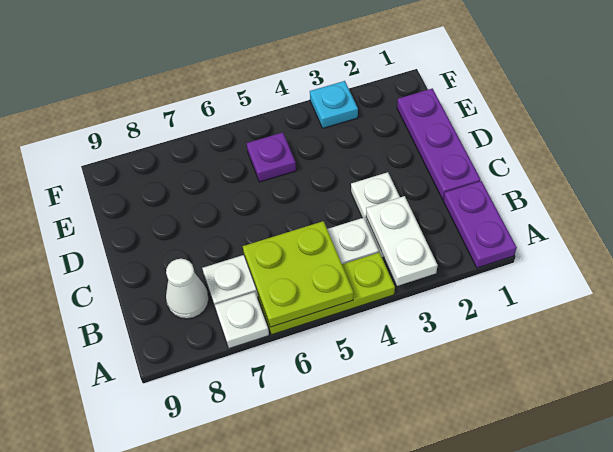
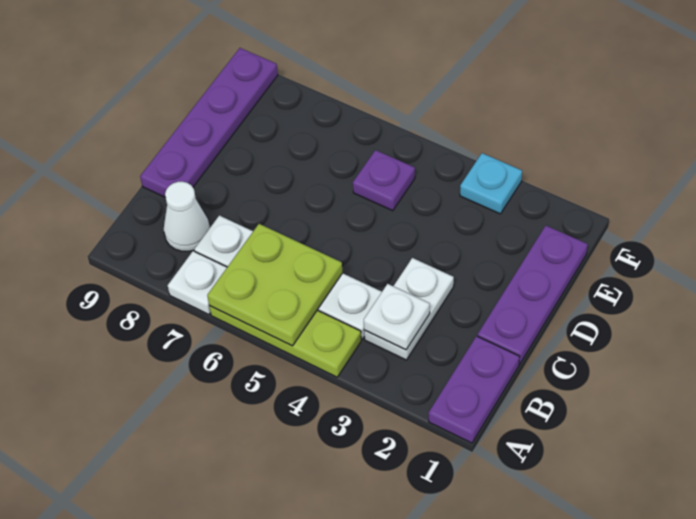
white plate A3:B3 level 2 -> white plate B3 level 2
none -> purple plate C9:F9 level 1

